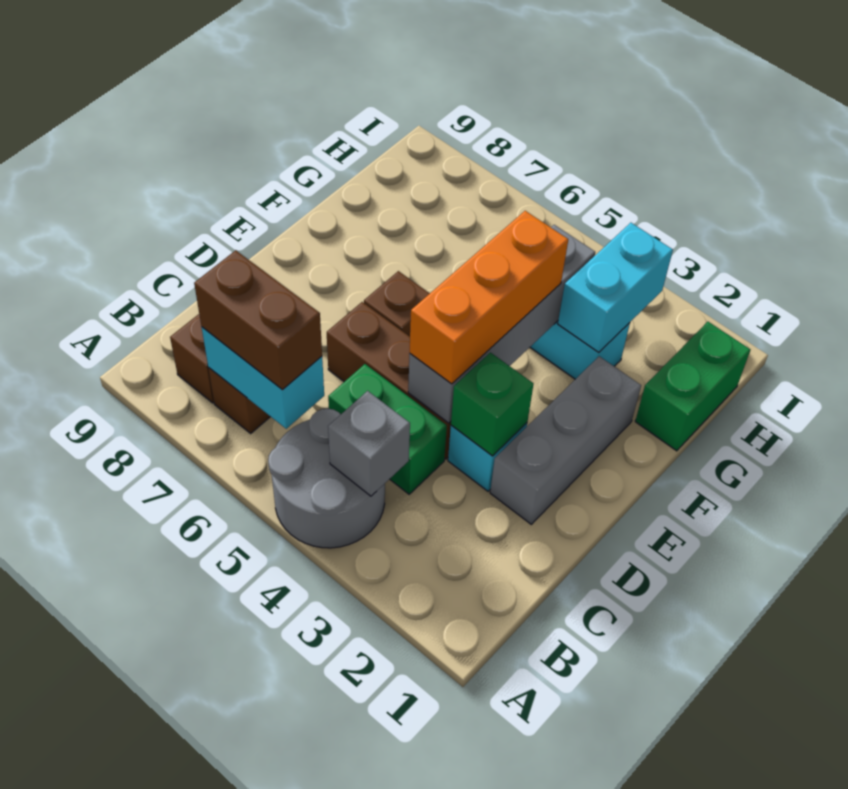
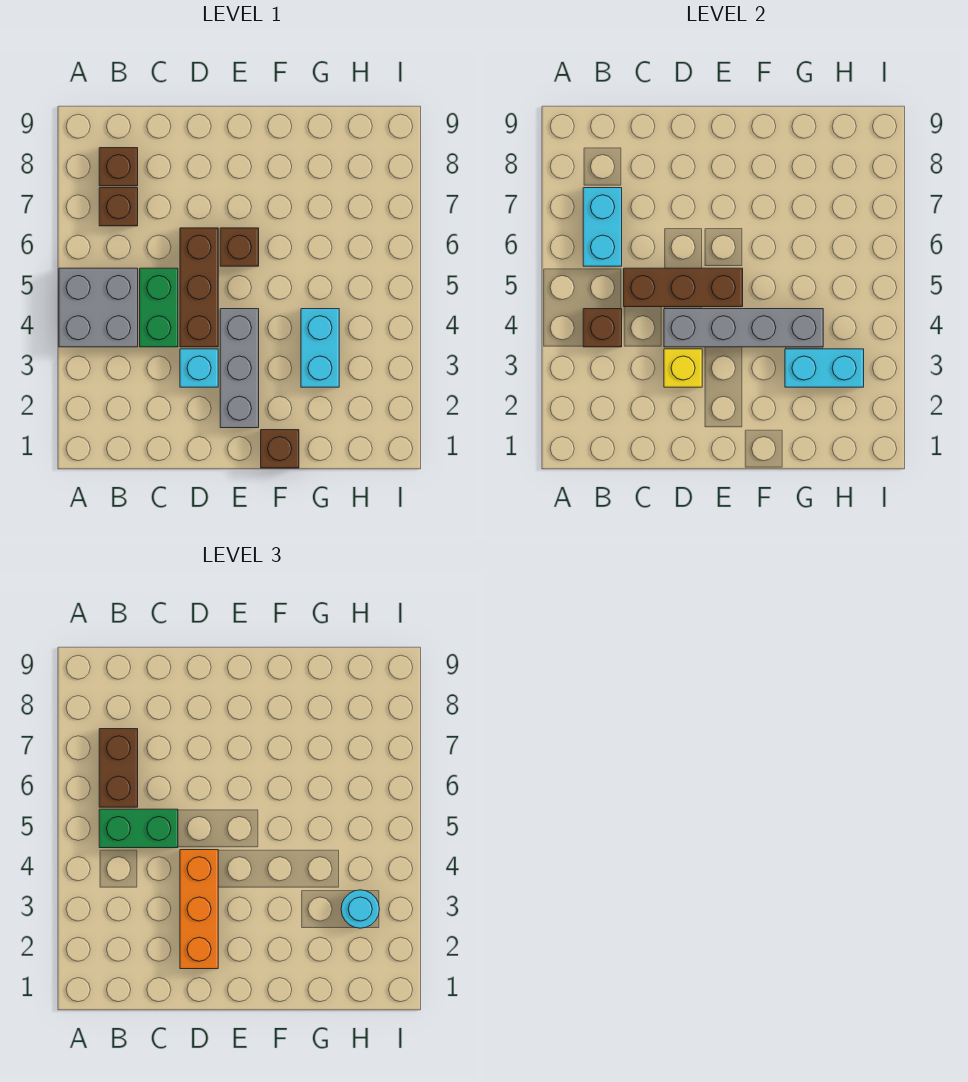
grey round brick A4:B5 level 1 -> grey brick A4:B5 level 1
grey brick B4 level 2 -> brown brick B4 level 2
none -> brown brick C5:E5 level 2
grey brick D2:F2 level 1 -> grey brick E2:E4 level 1
green brick D3 level 2 -> yellow brick D3 level 2
orange brick D4:F4 level 3 -> orange brick D2:D4 level 3
none -> brown brick F1 level 1
green brick G1:H1 level 1 -> green brick B5:C5 level 3
none -> cyan round brick H3 level 3

